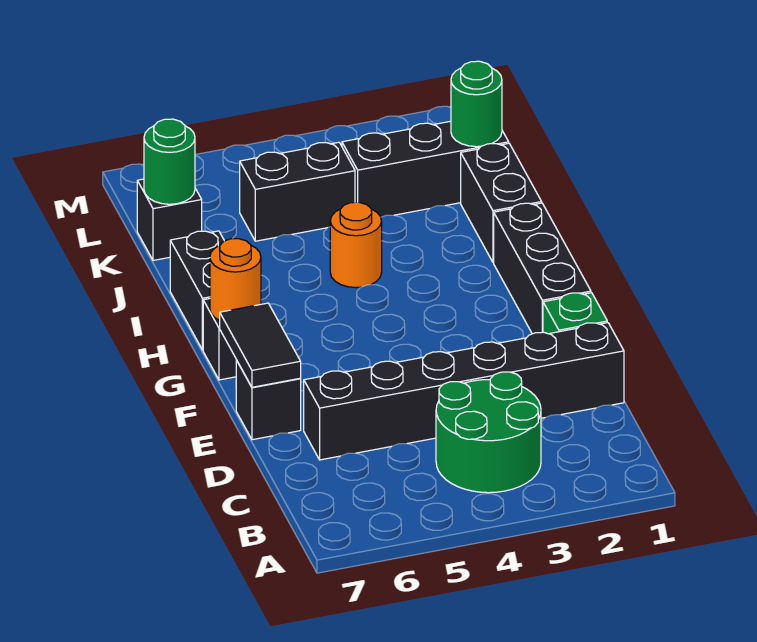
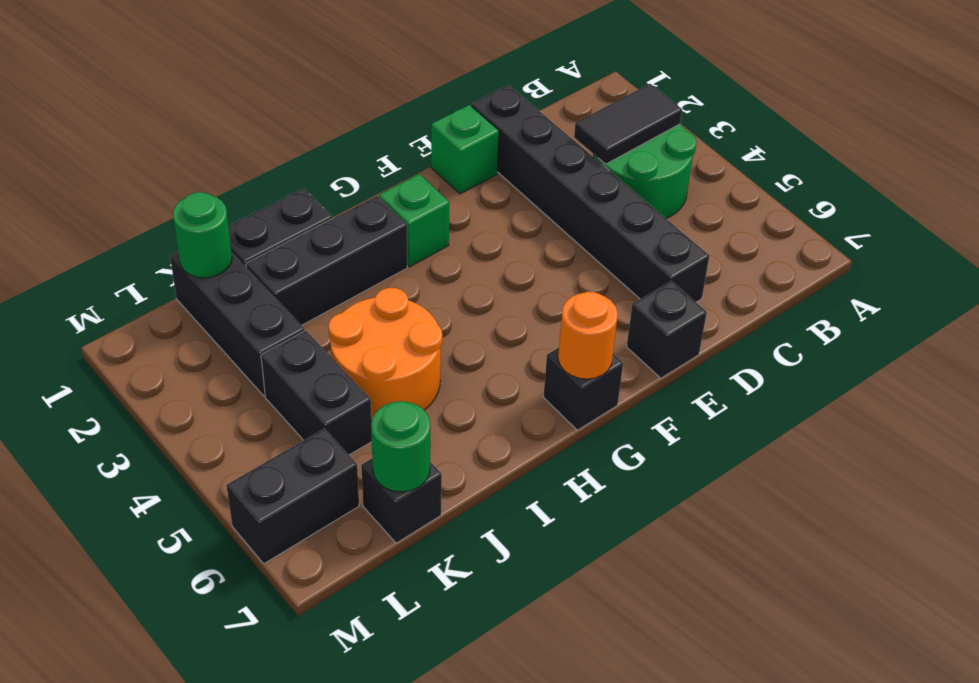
black tile E7:F7 level 2 -> black tile B3:C3 level 2
black brick F1:H1 level 1 -> black brick H2:J2 level 1
none -> green brick G2 level 1
black brick H7:I7 level 1 -> black brick L6:M6 level 1
orange round brick I4 level 1 -> orange round brick I4:J5 level 1

